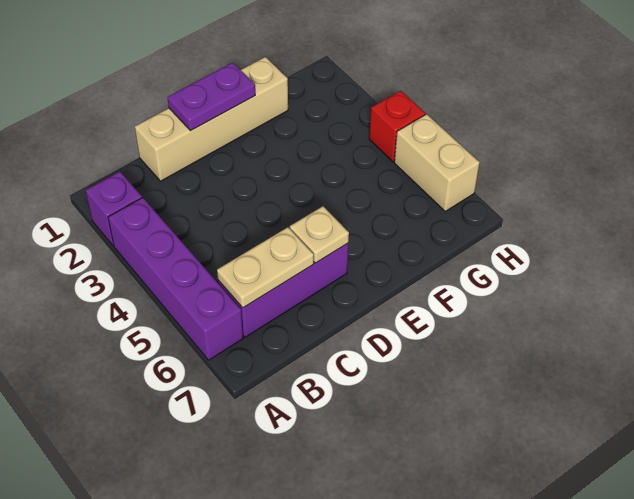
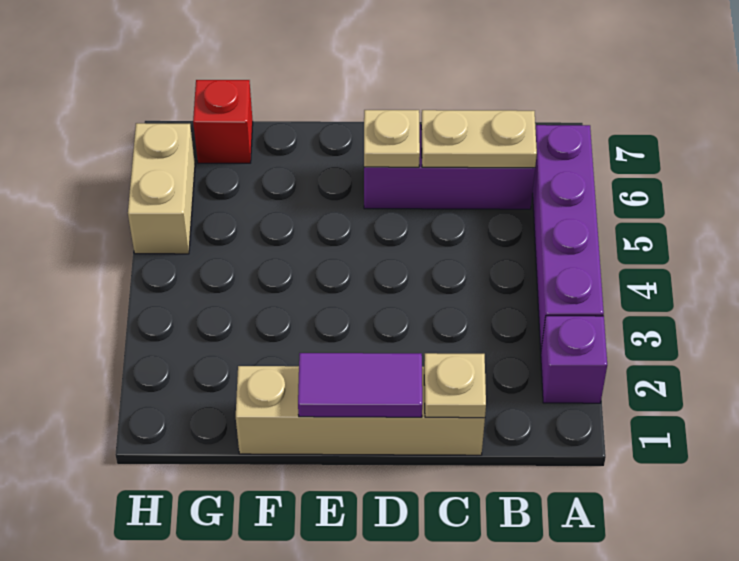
none -> tan plate C1 level 2
purple plate D1:E1 level 2 -> purple tile D1:E1 level 2
red brick H4 level 1 -> red brick G7 level 1

